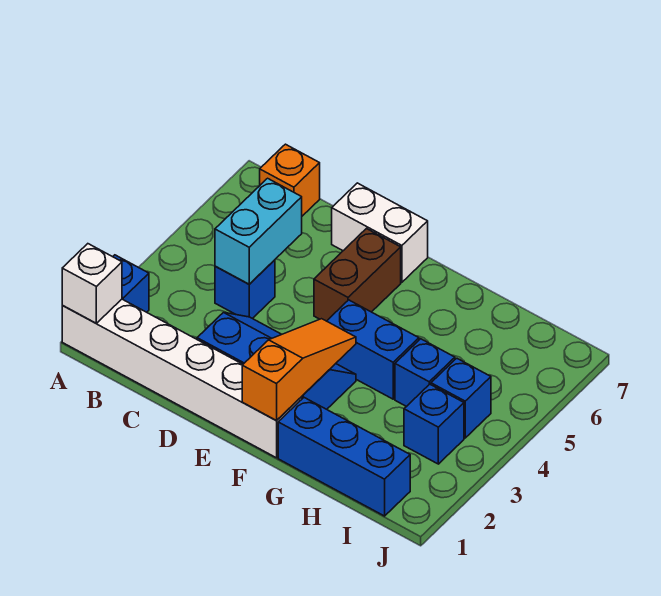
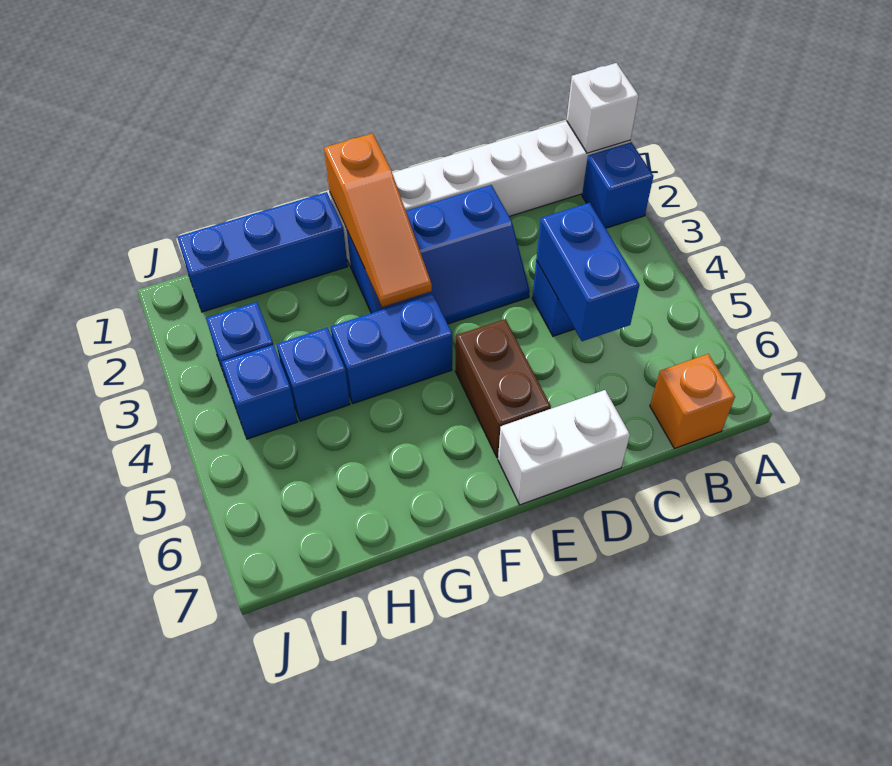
cyan brick C4:C5 level 2 -> blue brick C4:C5 level 2

